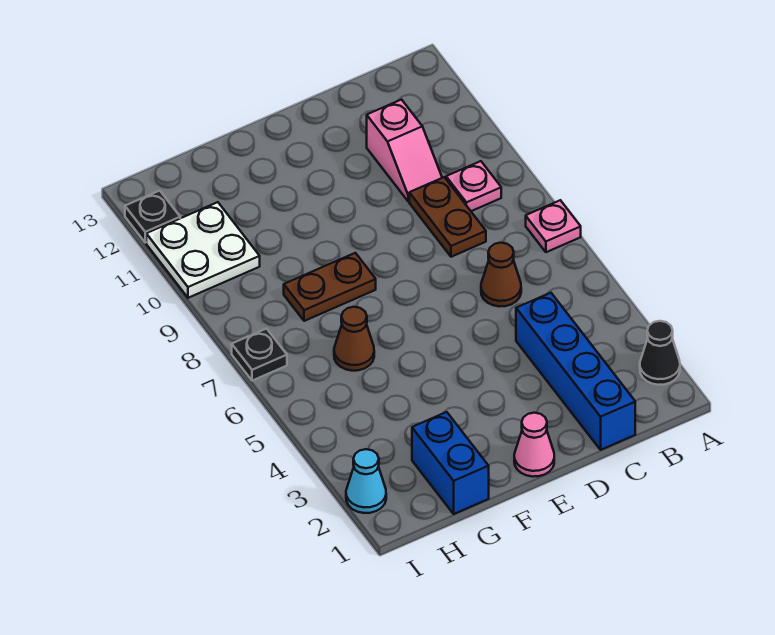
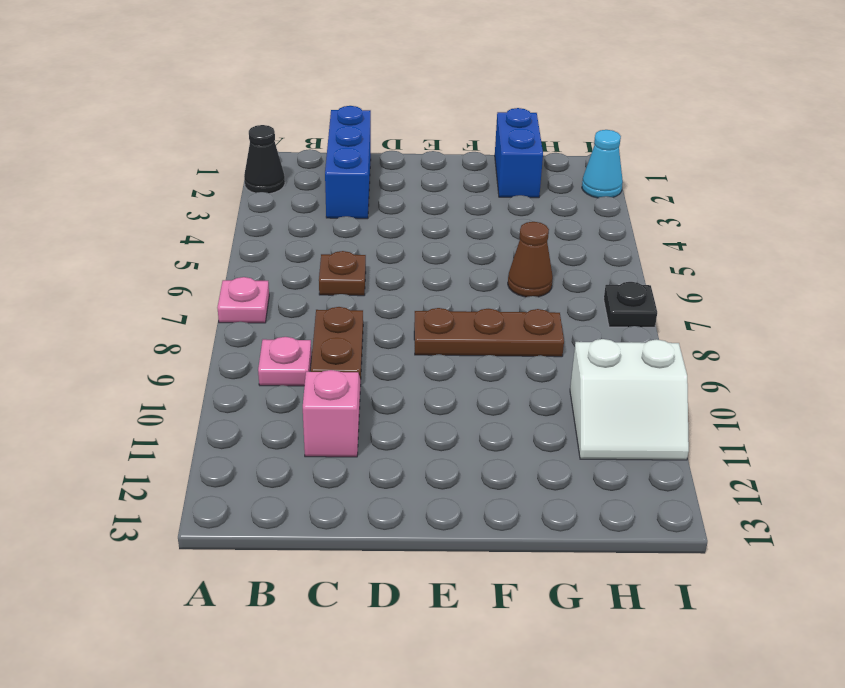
blue brick C1:C4 level 1 -> blue brick C1:C3 level 1
brown cone C6 level 1 -> brown plate C6 level 1
pink cone E1 level 1 -> none
brown plate F8:G8 level 1 -> brown plate E8:G8 level 1
white plate H10:I11 level 1 -> white slope H10:I11 level 1 top 10
black plate I12 level 1 -> none

